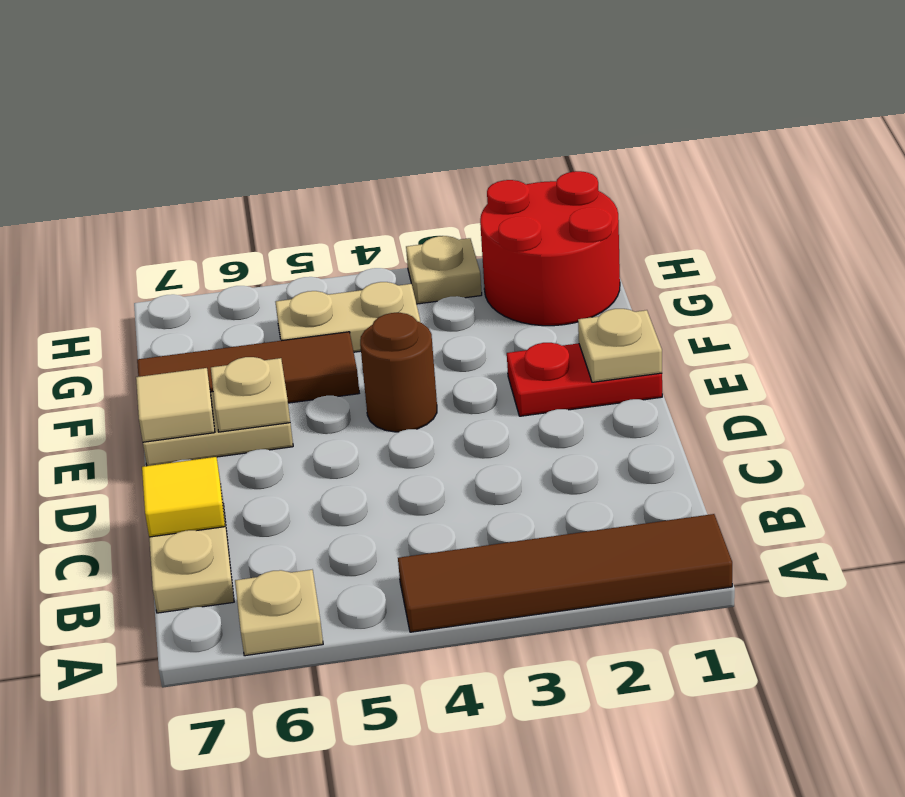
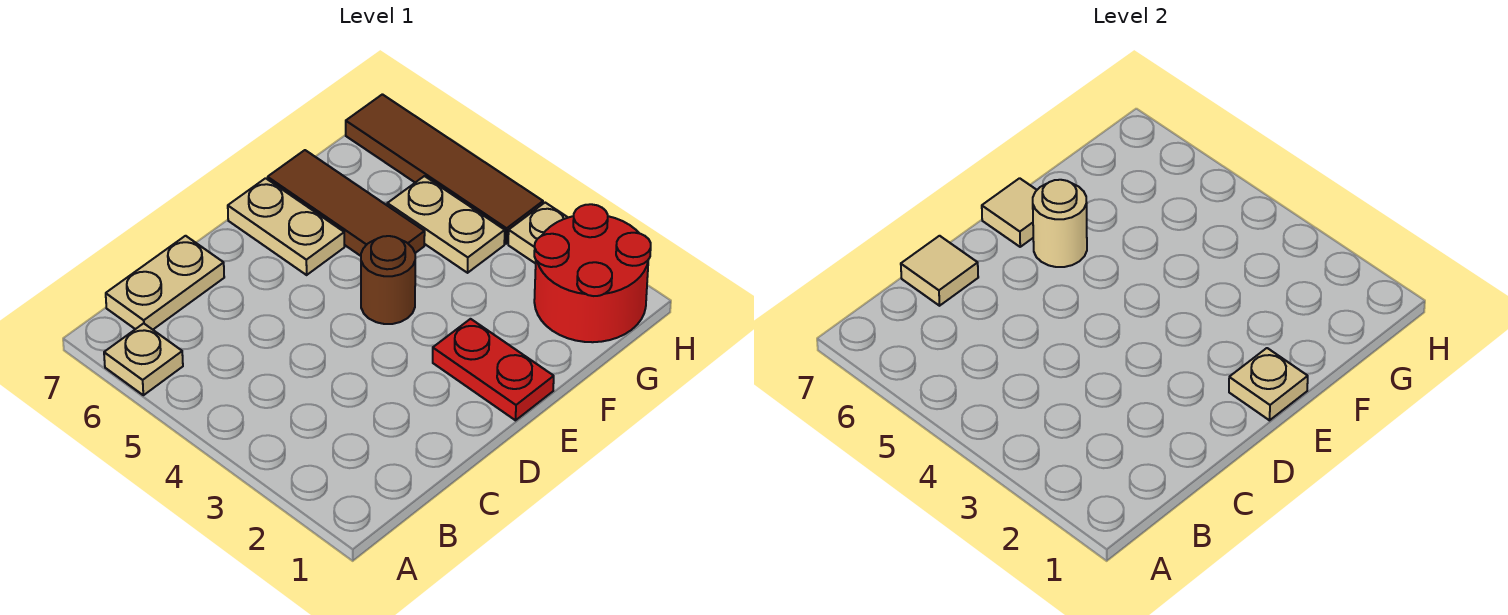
brown tile A1:A4 level 1 -> brown tile H4:H7 level 1
yellow tile C7 level 2 -> tan tile C7 level 2
tan plate E6 level 2 -> tan round brick E6 level 2

